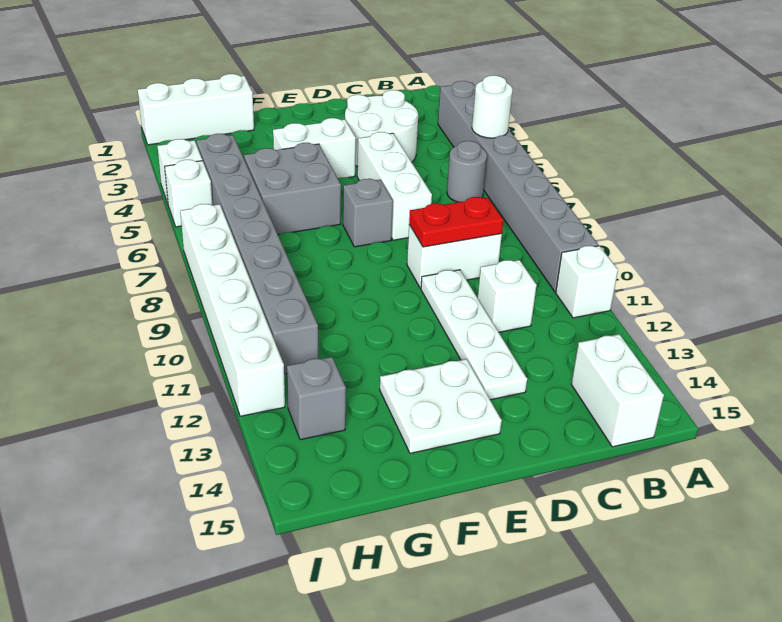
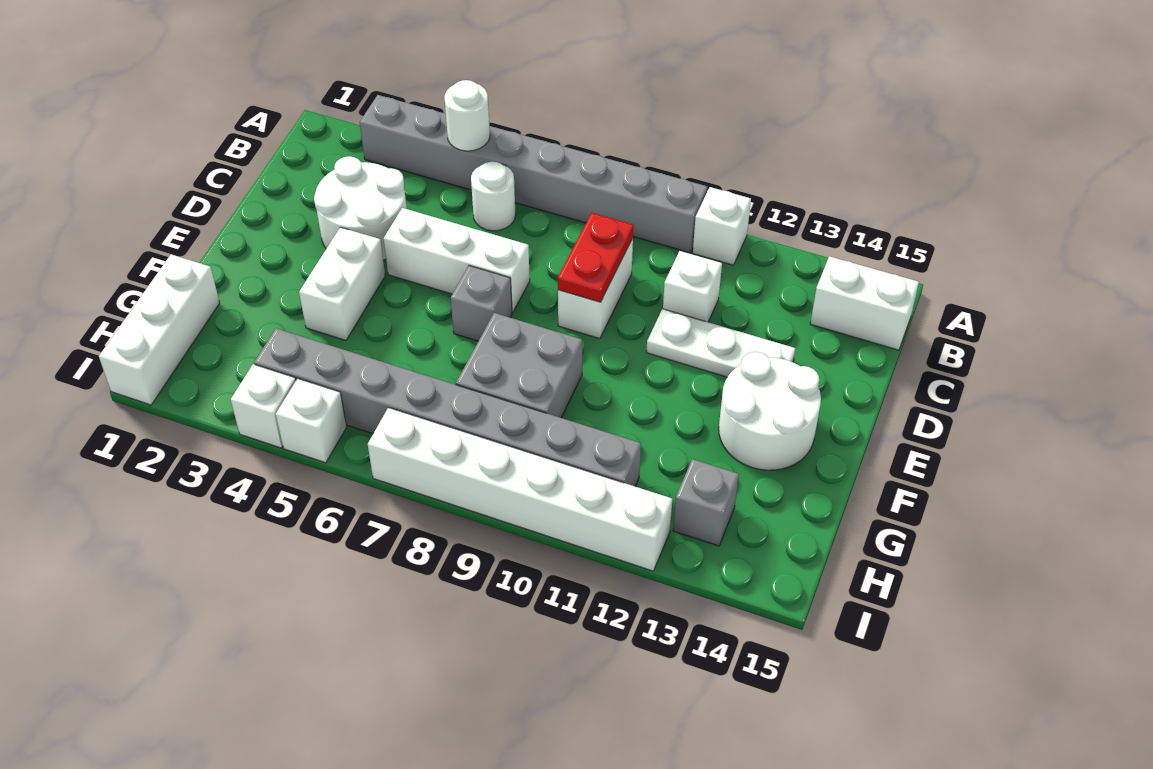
grey round brick B6 level 1 -> white round brick B6 level 1
white plate D10:D13 level 1 -> white plate D11:D13 level 1
white plate E13:F14 level 1 -> white round brick E13:F14 level 1
grey brick F5:G6 level 1 -> grey brick F8:G9 level 1

